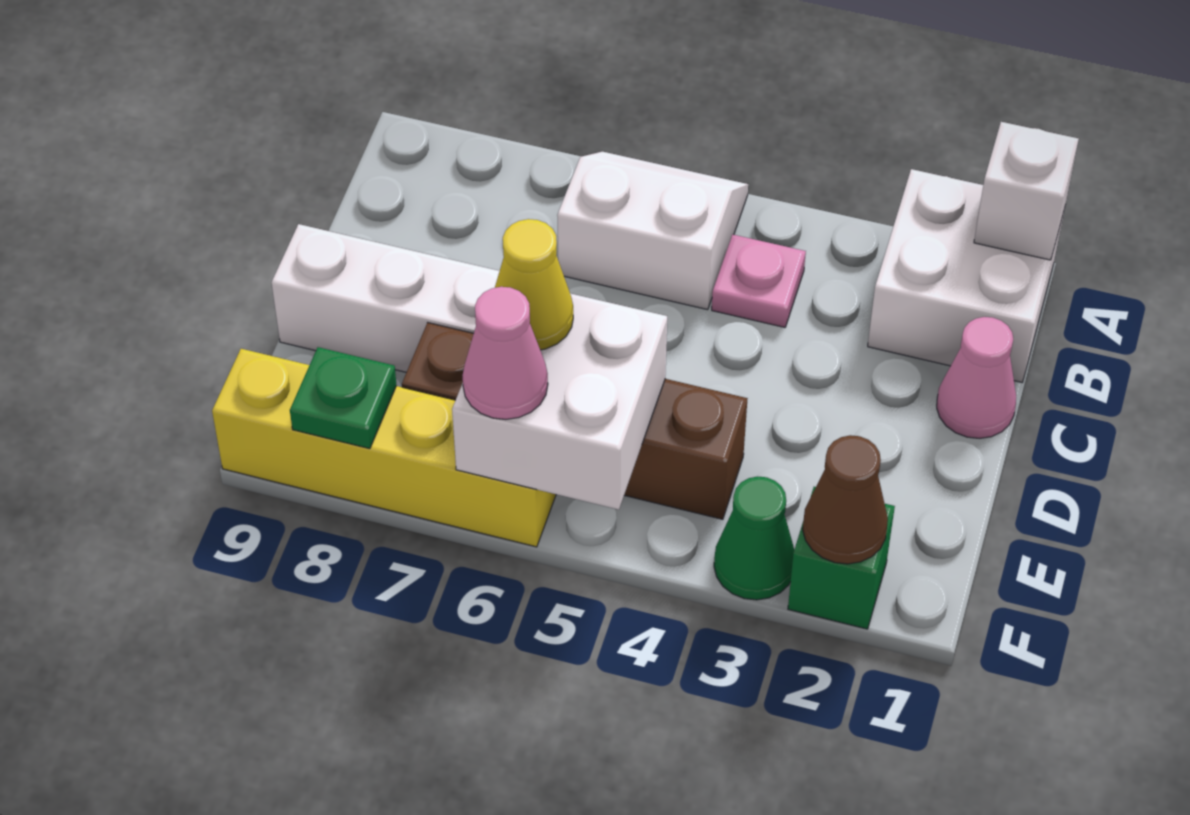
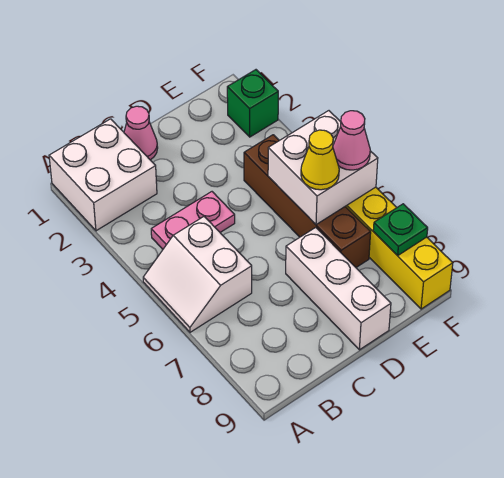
white brick A1 level 2 -> none
pink plate B4 level 1 -> pink plate B4:C4 level 1
brown cone F2 level 2 -> none
green cone F3 level 1 -> none

